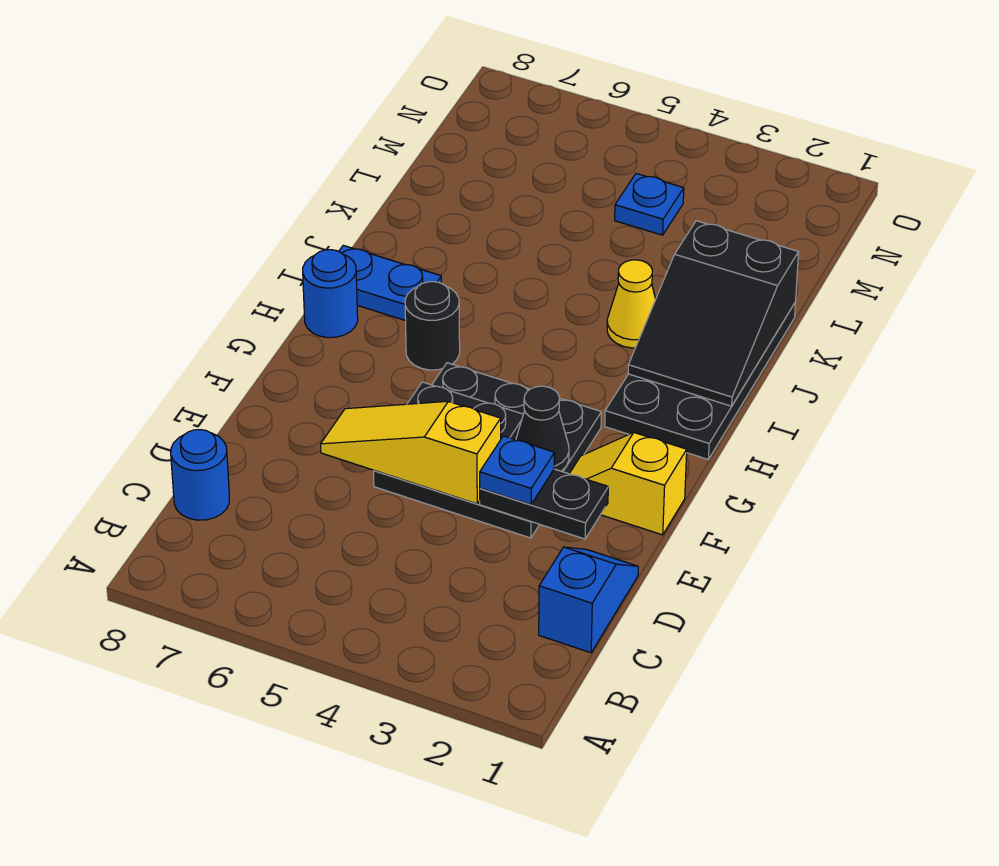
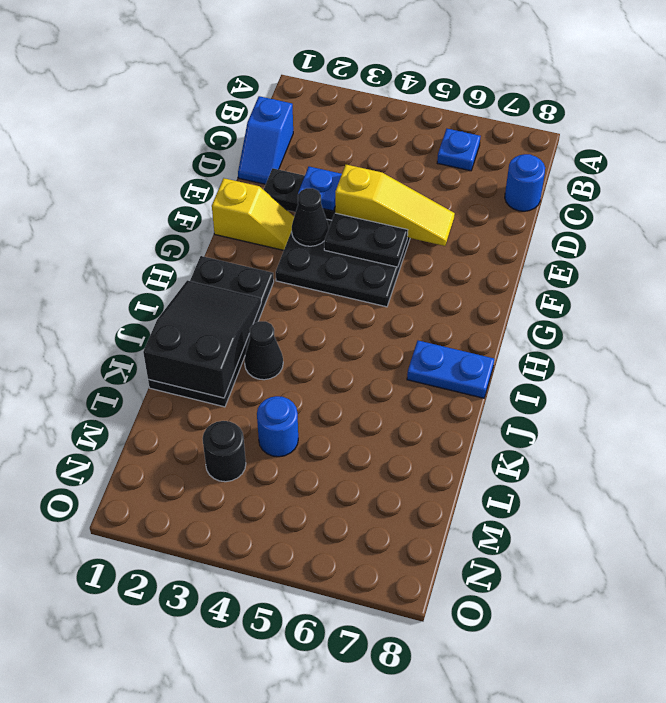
black round brick H6 level 1 -> black round brick M3 level 1
blue round brick H8 level 1 -> blue round brick L4 level 1
yellow cone J3 level 1 -> black cone J3 level 1
blue plate M4 level 1 -> blue plate B6 level 1

